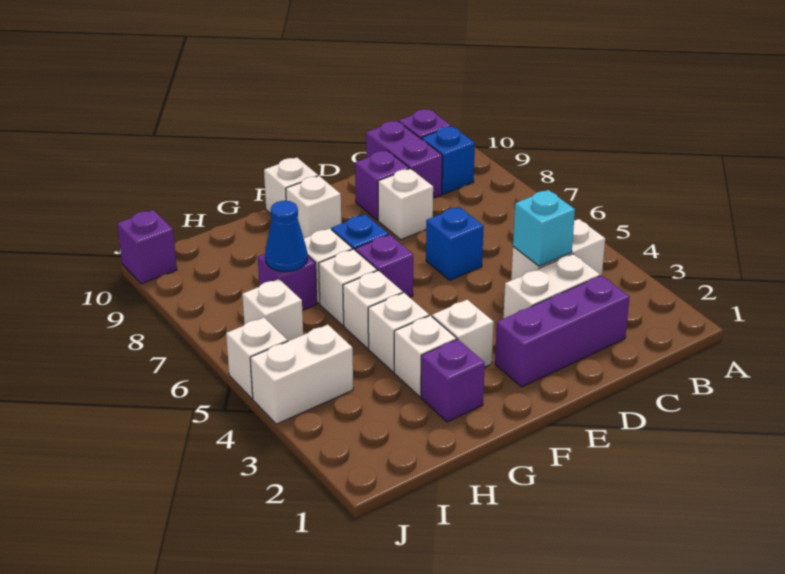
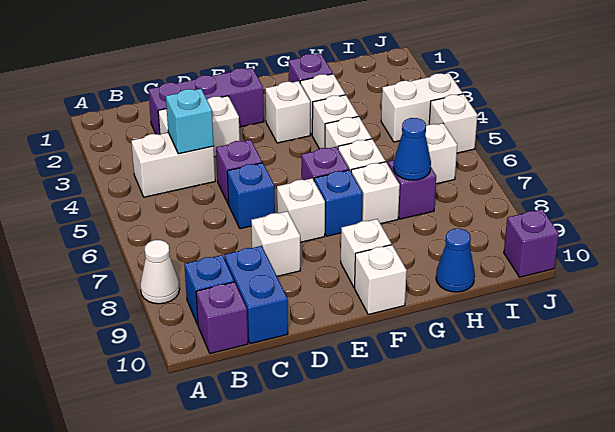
none -> white cone A8 level 1
purple brick C9:C10 level 1 -> blue brick C9:C10 level 1
purple brick D9 level 1 -> purple brick D5 level 1
none -> white brick E7 level 1
none -> blue cone H10 level 1

